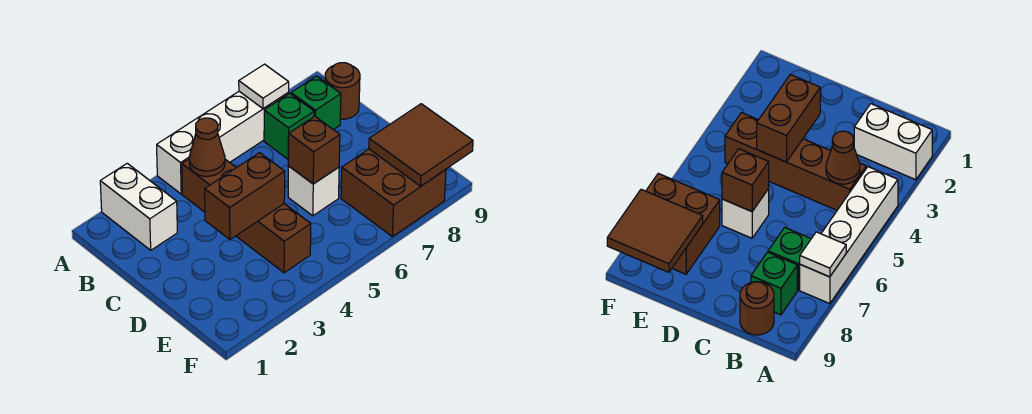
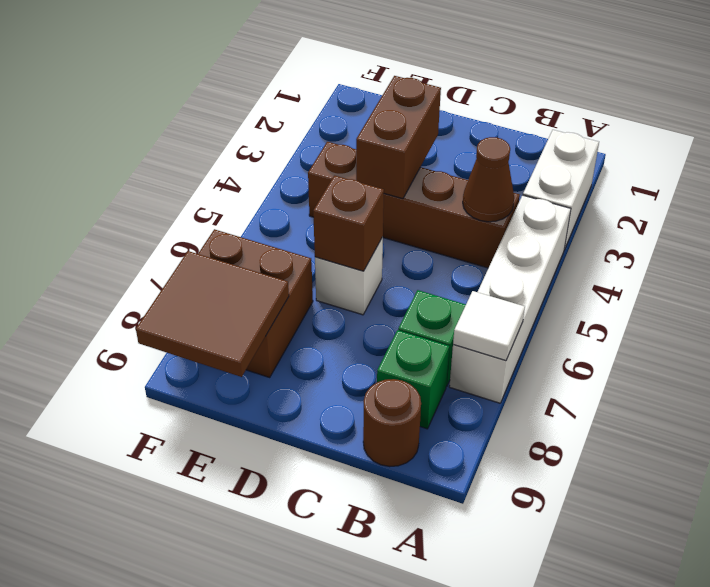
white brick A2:B2 level 1 -> white brick A2:A3 level 1

